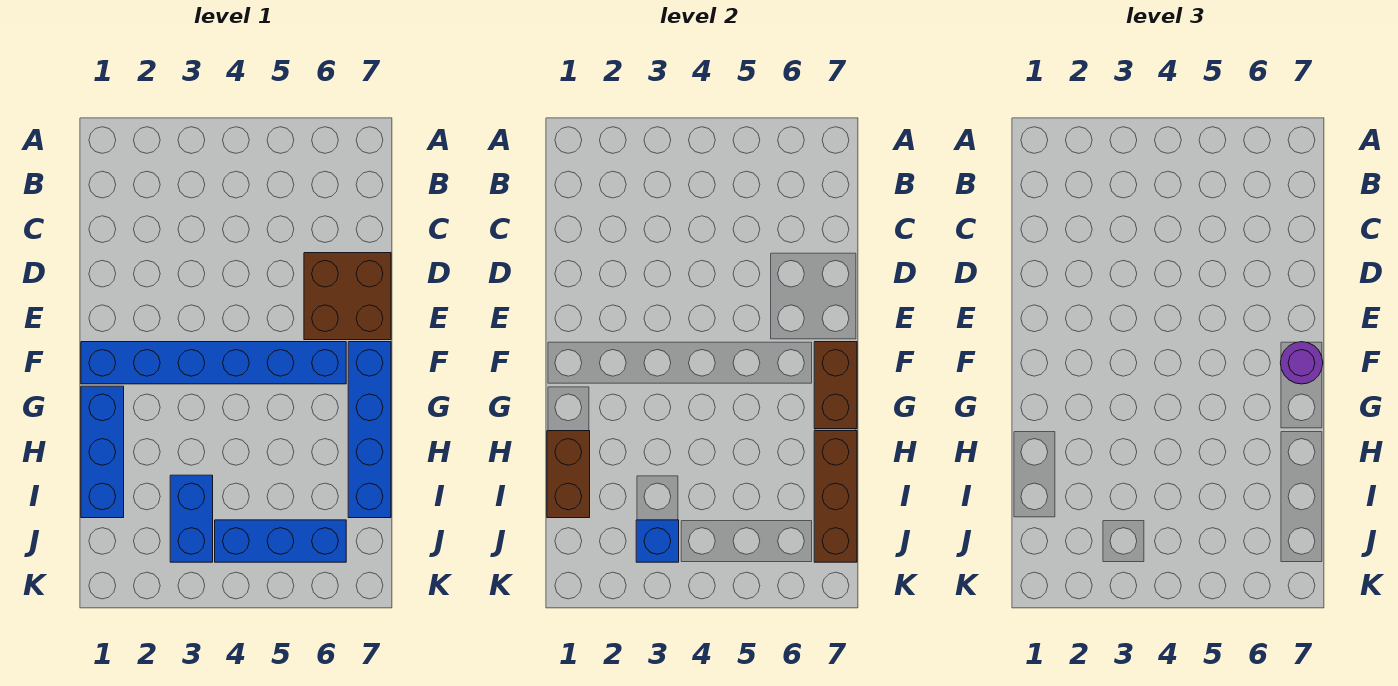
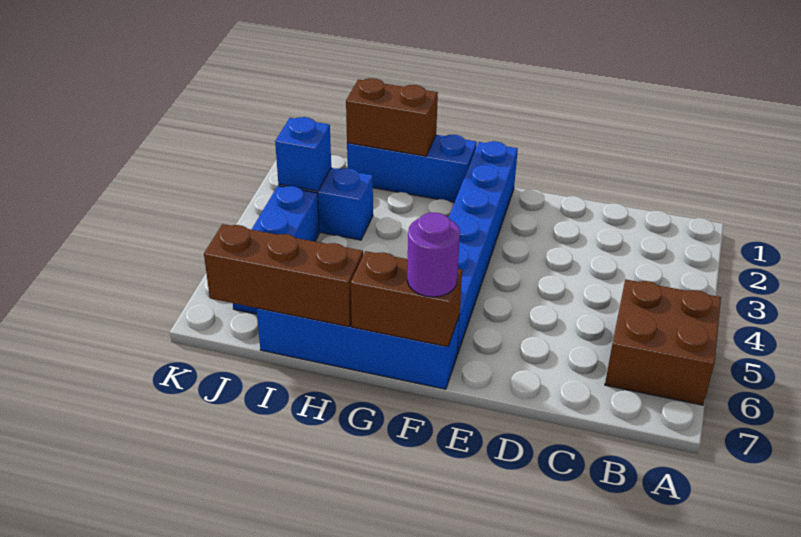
brown brick D6:E7 level 1 -> brown brick A5:B6 level 1

